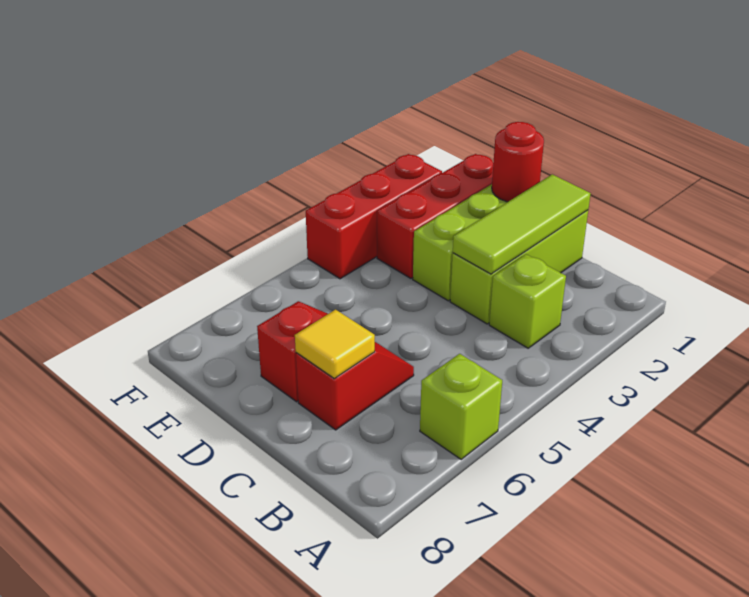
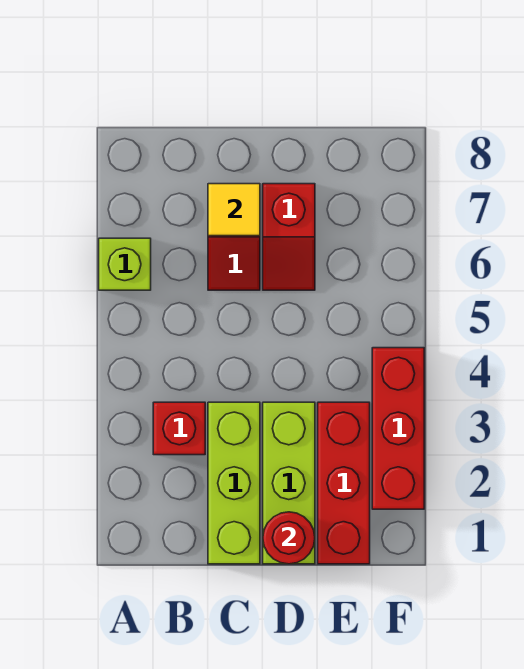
lime brick B3 level 1 -> red brick B3 level 1
lime tile C1:C3 level 2 -> none

